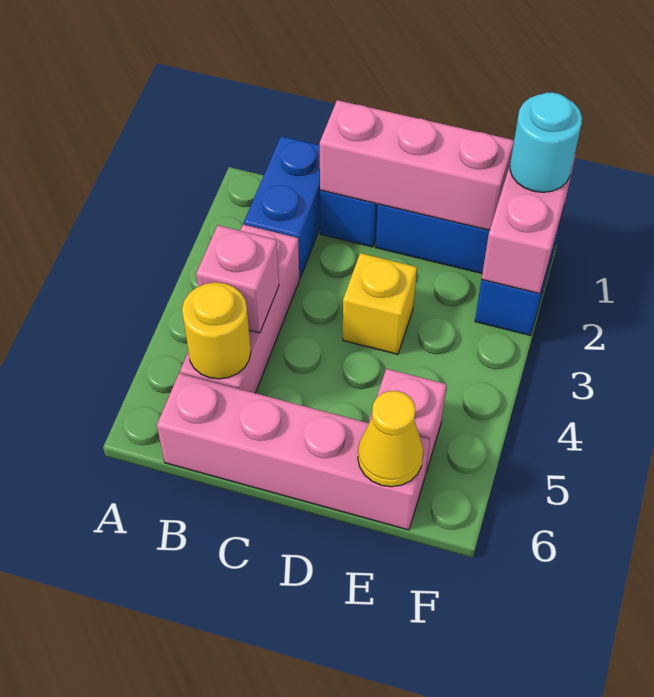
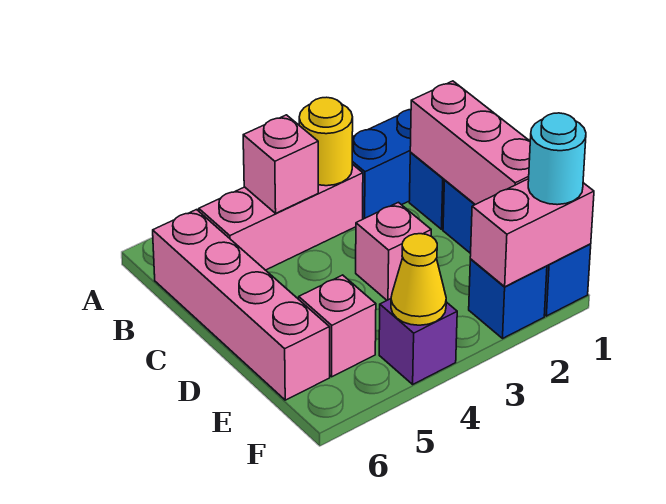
yellow round brick B5 level 2 -> yellow round brick B3 level 2
yellow brick D3 level 1 -> pink brick D3 level 1
yellow cone E6 level 2 -> yellow cone F4 level 2
none -> purple brick F4 level 1

